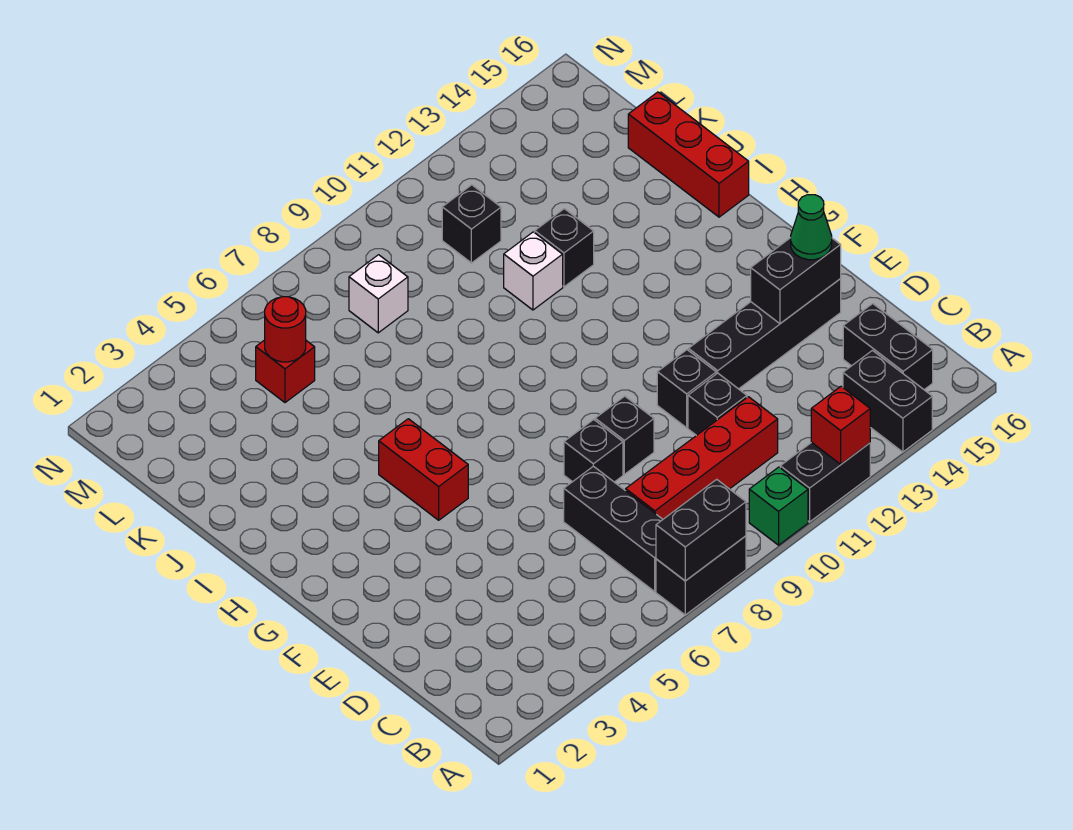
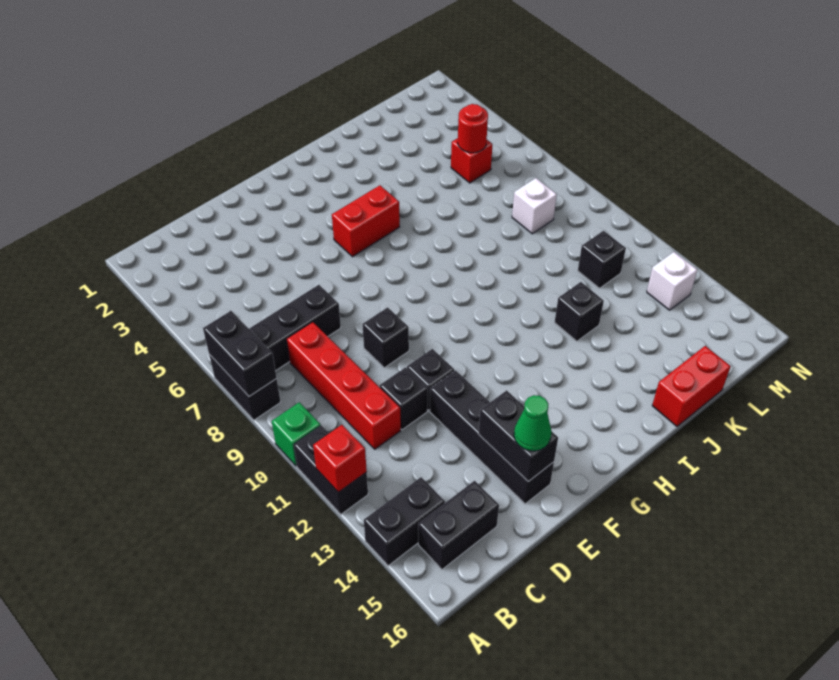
black brick E8 level 1 -> none
red brick I16:K16 level 1 -> red brick J16:K16 level 1
white brick J11 level 1 -> white brick M13 level 1

